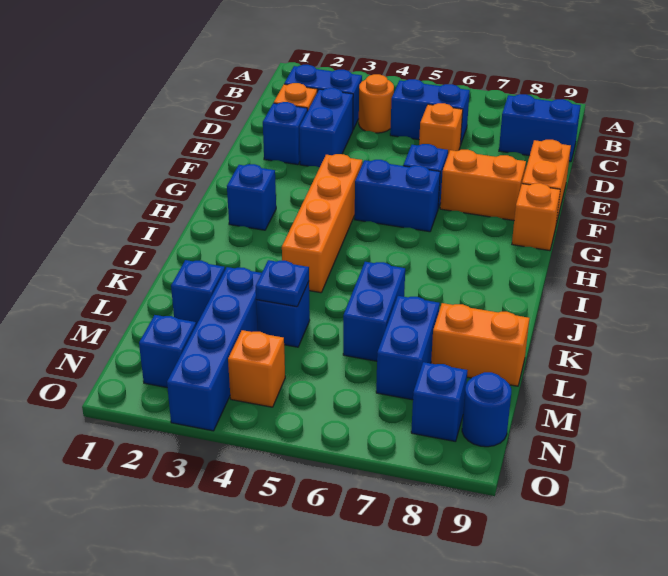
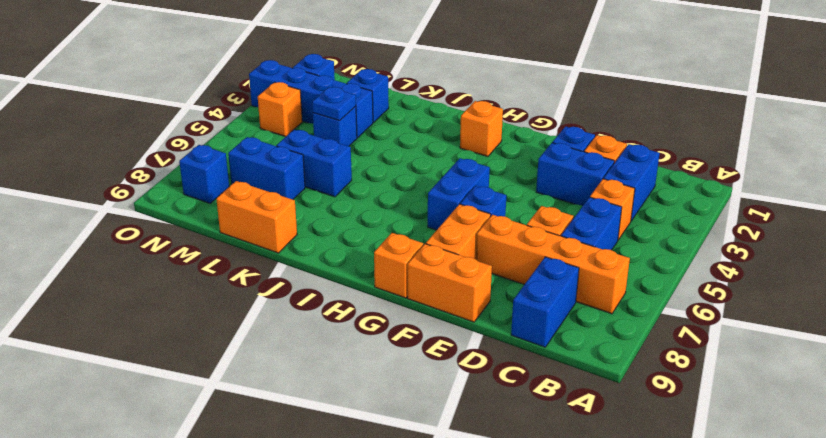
orange round brick C4 level 1 -> orange brick C4 level 1
orange brick G4:J4 level 1 -> orange brick B7:E7 level 1
blue brick H2 level 1 -> orange brick H2 level 1
orange brick L8:L9 level 1 -> orange brick K9:L9 level 1
blue round brick N9 level 1 -> none

